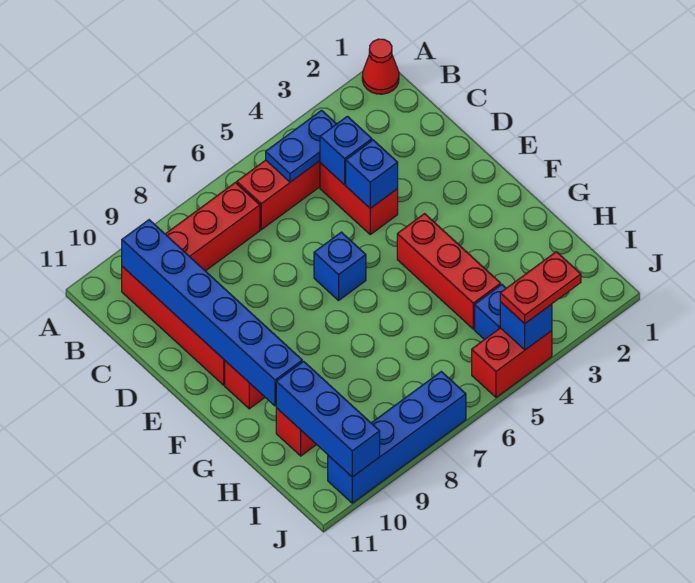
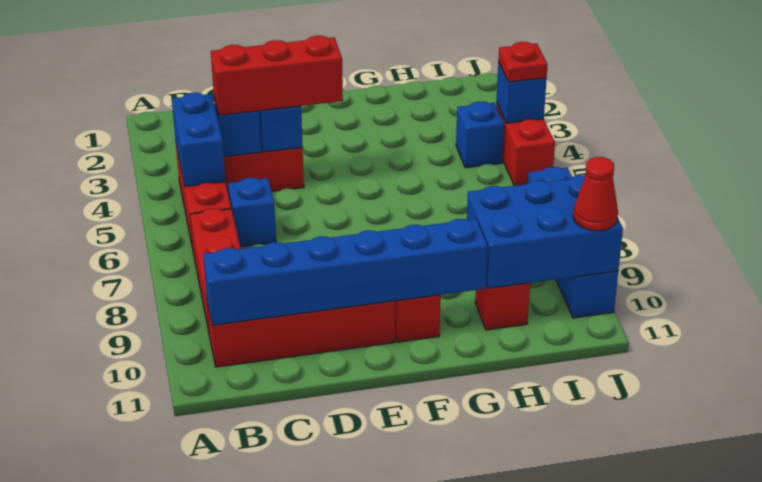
red cone A1 level 1 -> red cone J10 level 3
blue plate B4:B5 level 2 -> blue brick B4:B5 level 2
blue brick E6 level 1 -> blue brick C6 level 1
red brick F4:H4 level 1 -> red brick C4:E4 level 3
blue brick H10:J10 level 2 -> blue brick H9:J10 level 2
red plate J3:J4 level 3 -> red plate J4 level 3

